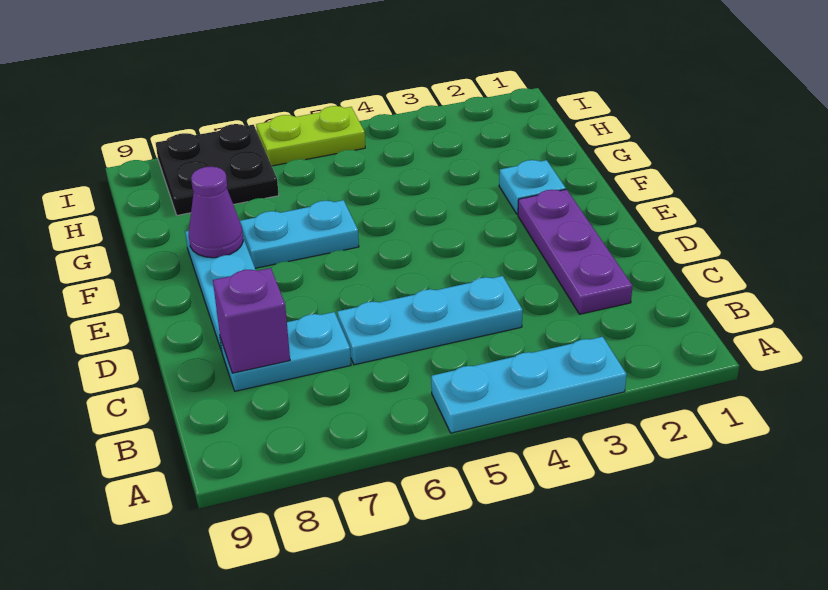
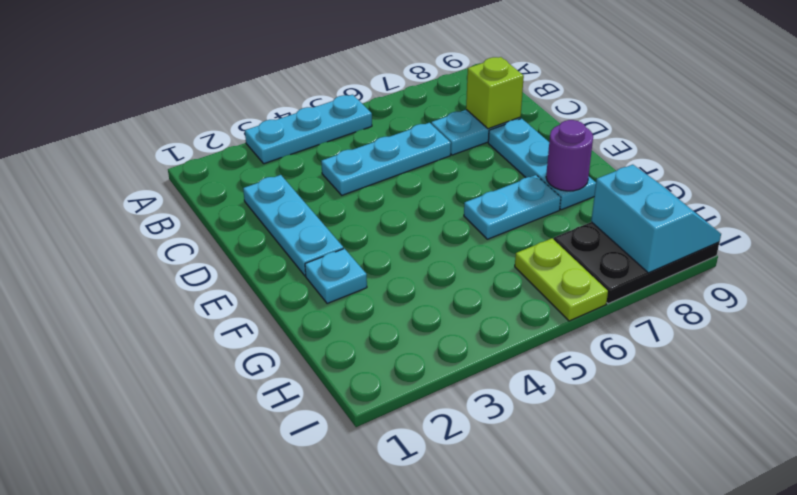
purple plate C2:E2 level 1 -> cyan plate C2:E2 level 1
purple brick C8 level 2 -> lime brick C8 level 2
purple cone F8 level 2 -> purple round brick F8 level 2
black plate H7:I8 level 1 -> black plate H7:I9 level 1
none -> cyan slope H8:I9 level 2 top 8
lime plate I5:I6 level 1 -> lime plate H6:I6 level 1

